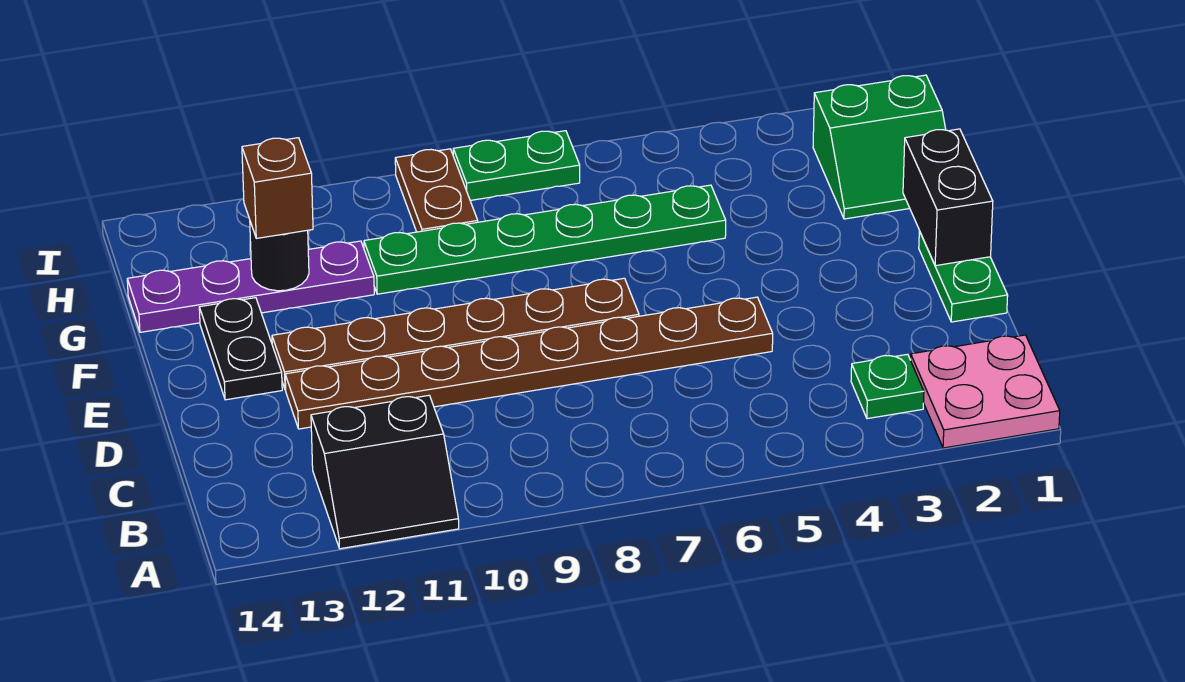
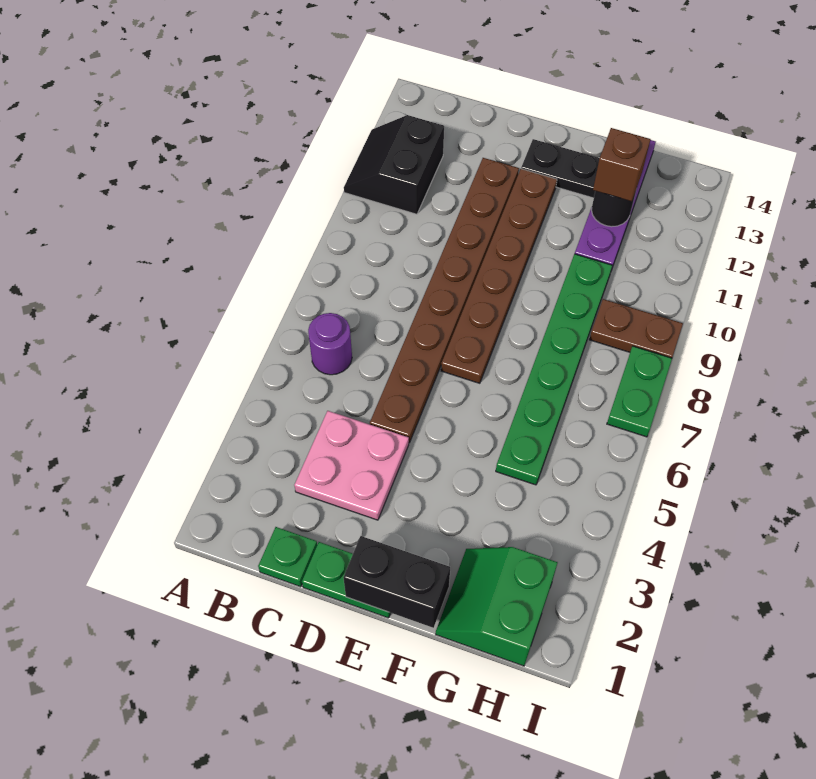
pink plate A1:B2 level 1 -> pink plate C3:D4 level 1
green plate B3 level 1 -> green plate C1 level 1
none -> purple round brick B6 level 1

